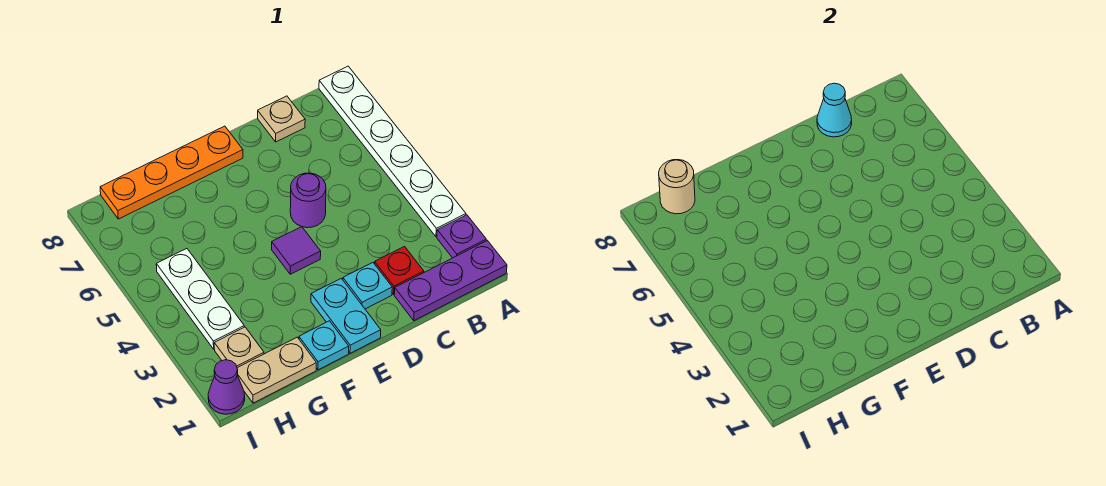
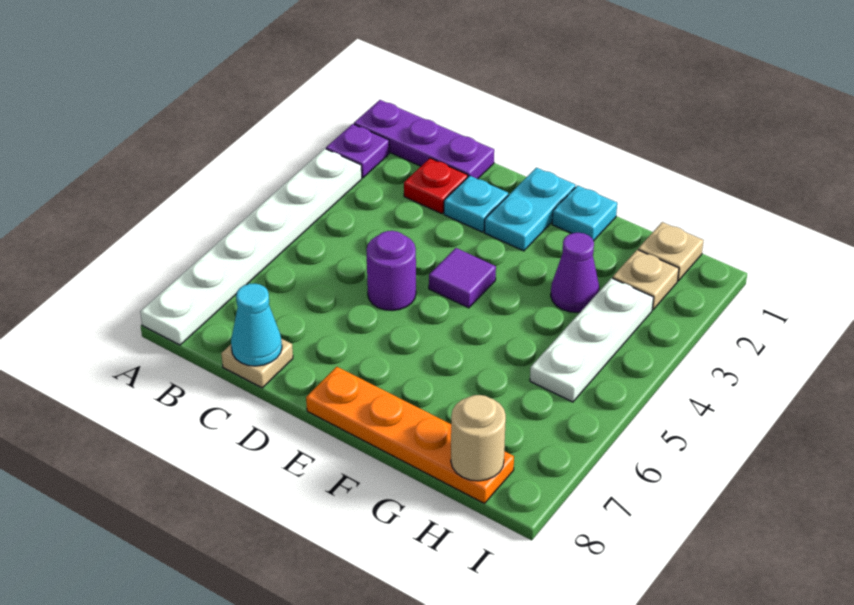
tan plate G1:H1 level 1 -> tan plate H1 level 1
purple cone I1 level 1 -> purple cone G3 level 1

